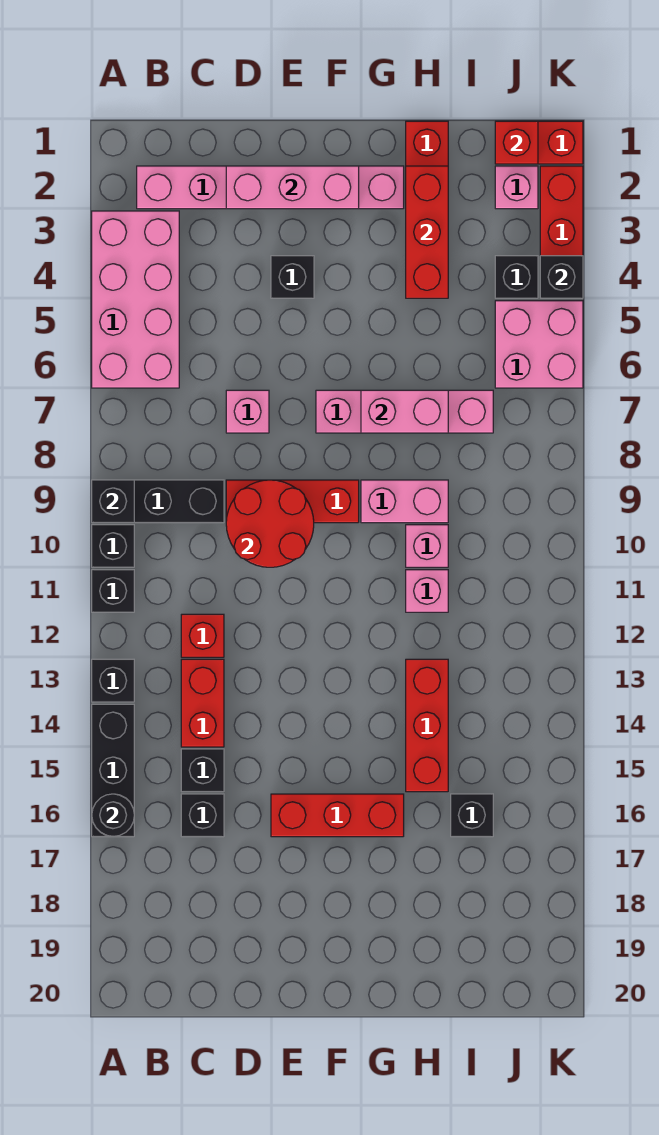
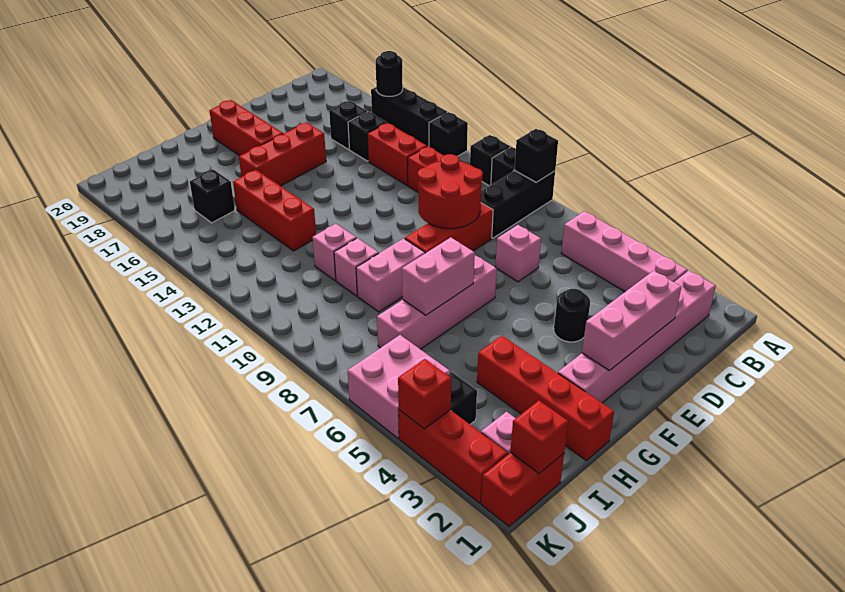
pink brick A3:B6 level 1 -> pink brick B3:B6 level 1
black brick E4 level 1 -> black round brick E4 level 1
red brick H2:H4 level 2 -> red brick F17:F19 level 1
black brick K4 level 2 -> red brick K4 level 2

